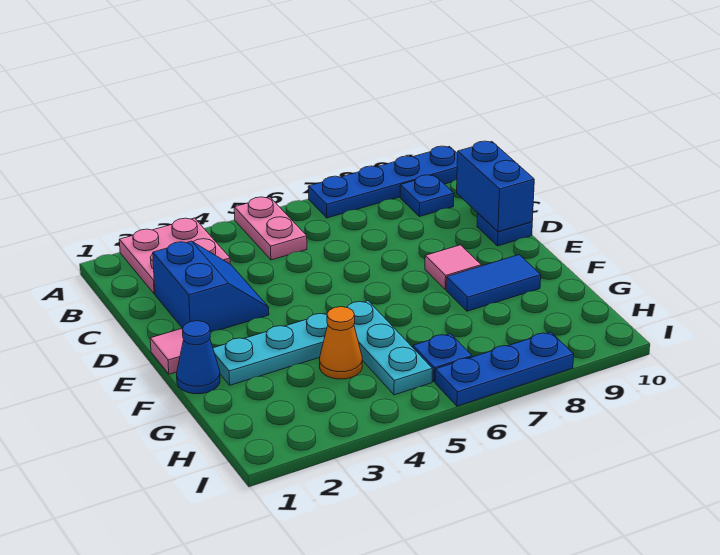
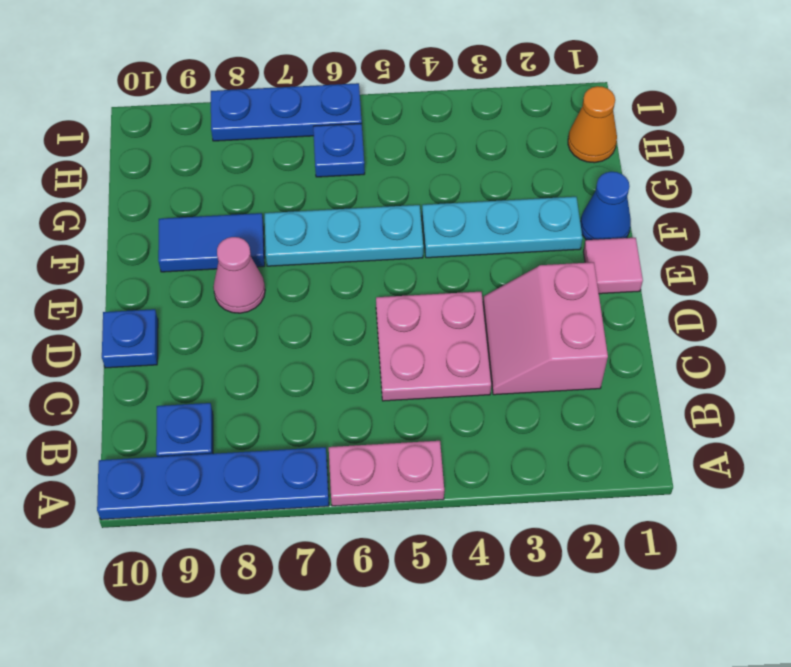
pink plate A2:B3 level 1 -> pink plate C4:D5 level 1
pink plate A5:B5 level 1 -> pink plate A5:A6 level 1
blue slope C2:D3 level 1 top 2 -> pink slope C2:D3 level 1 top 2
blue brick C10:D10 level 2 -> none
pink tile E8 level 1 -> pink cone E8 level 1
cyan plate F5:H5 level 1 -> cyan plate F5:F7 level 1
orange cone G4 level 1 -> orange cone H1 level 1

